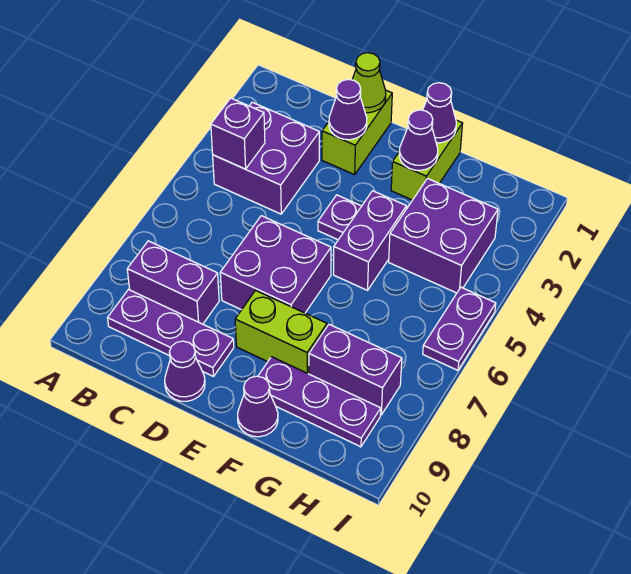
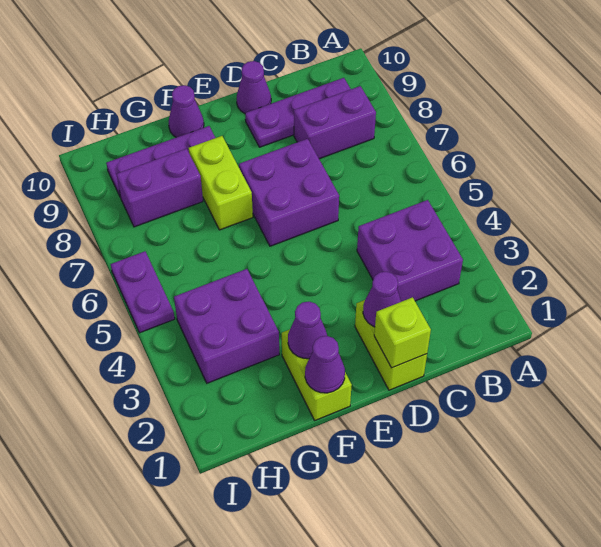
purple brick B4 level 2 -> none
lime cone D1 level 2 -> lime brick D1 level 2
purple plate E4 level 1 -> none
lime brick E8:F8 level 1 -> lime brick F7:F8 level 1
purple brick F4:F5 level 1 -> none

